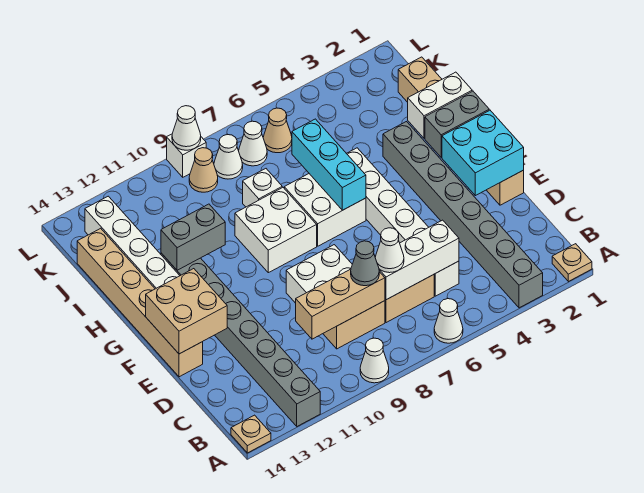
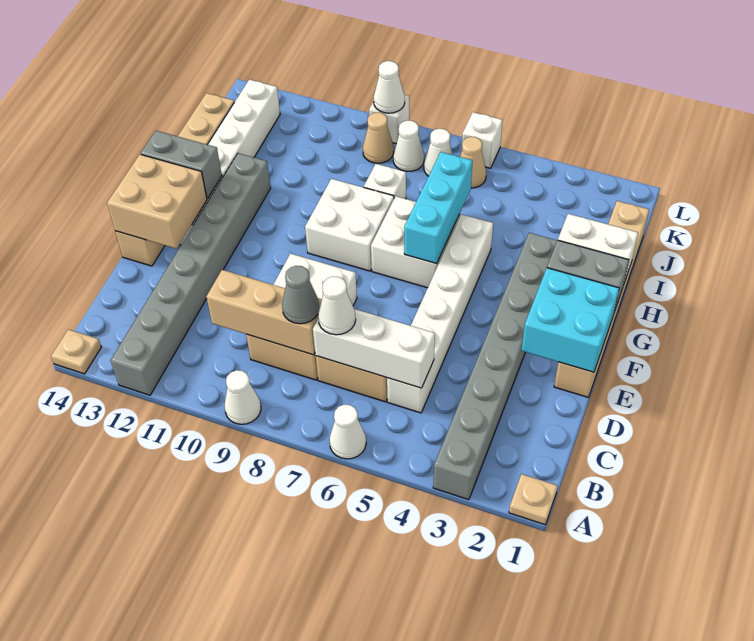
grey brick H11:H12 level 2 -> grey brick G13:G14 level 2
none -> white brick L6 level 1

